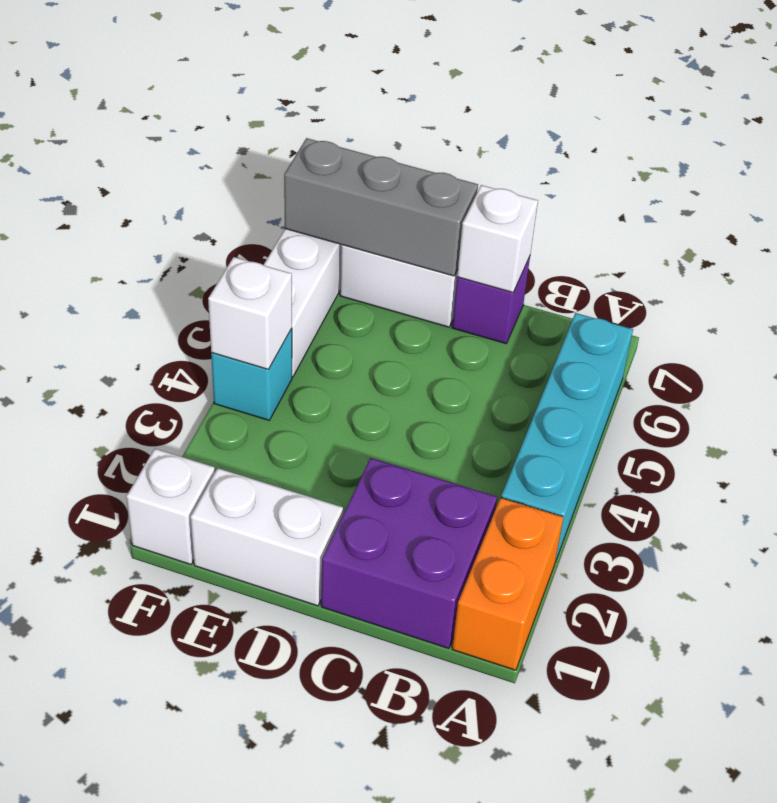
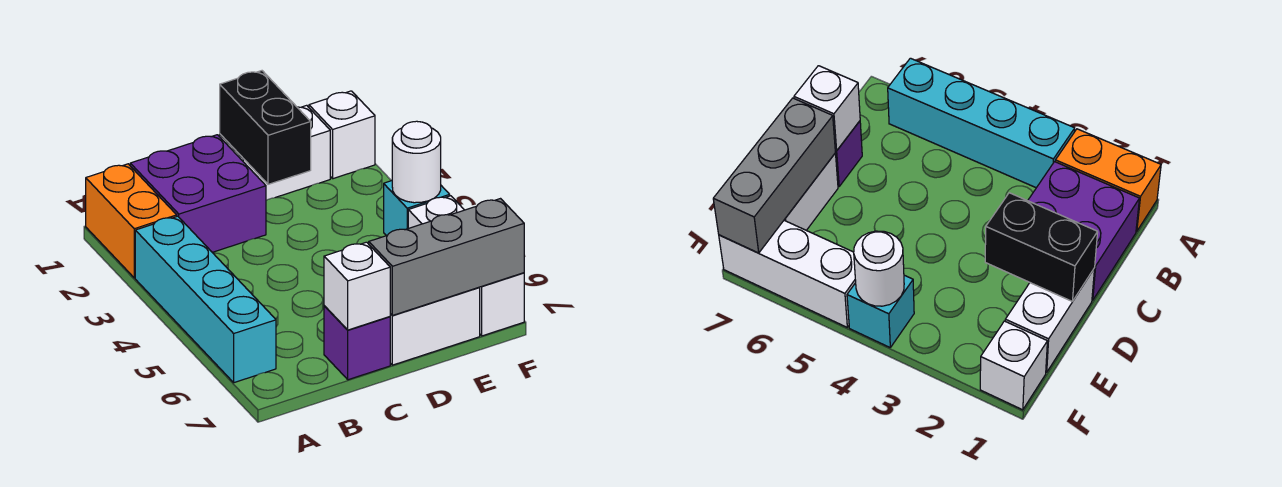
none -> black brick D1:D2 level 2
white brick F4 level 2 -> white round brick F4 level 2

